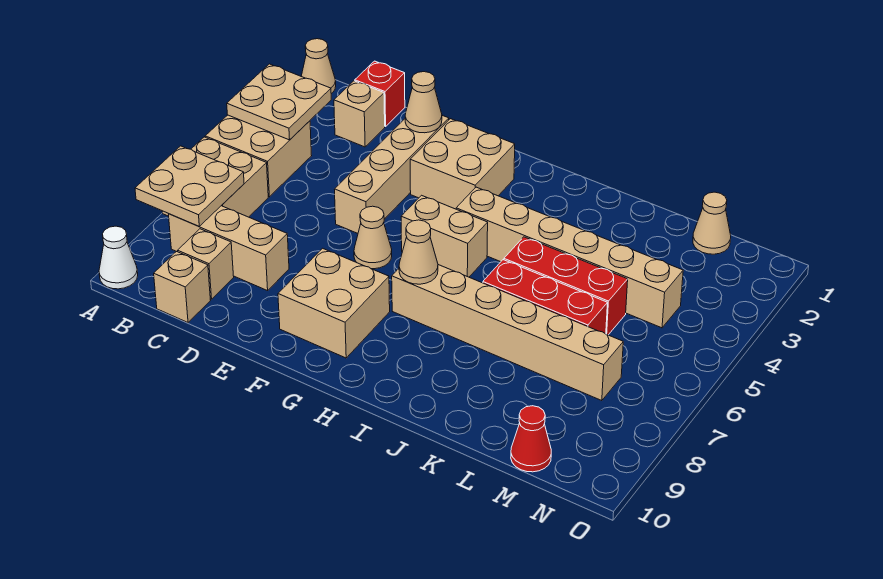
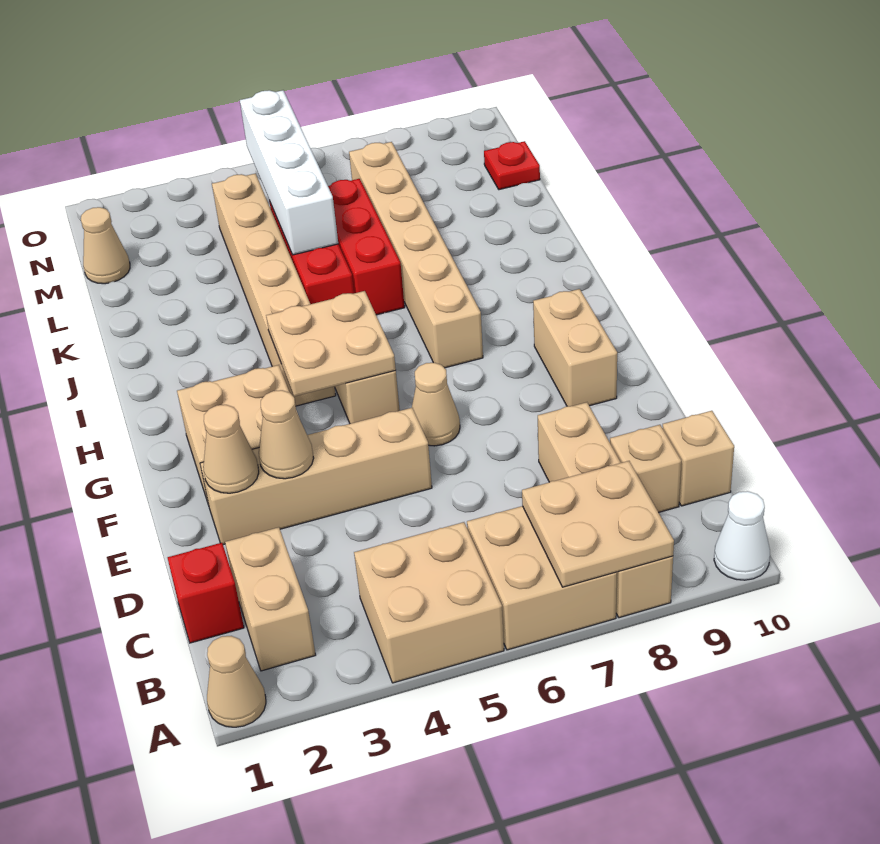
tan plate A3:B4 level 2 -> tan plate G4:H5 level 2
tan brick B8:D8 level 1 -> tan brick A8:D8 level 1
tan brick C2 level 1 -> tan brick B2:C2 level 1
tan brick F8:G9 level 1 -> tan brick F9:G9 level 1
tan cone H7 level 2 -> tan cone E3 level 2
none -> white brick K5:N5 level 2
red cone M10 level 1 -> red plate M10 level 1

